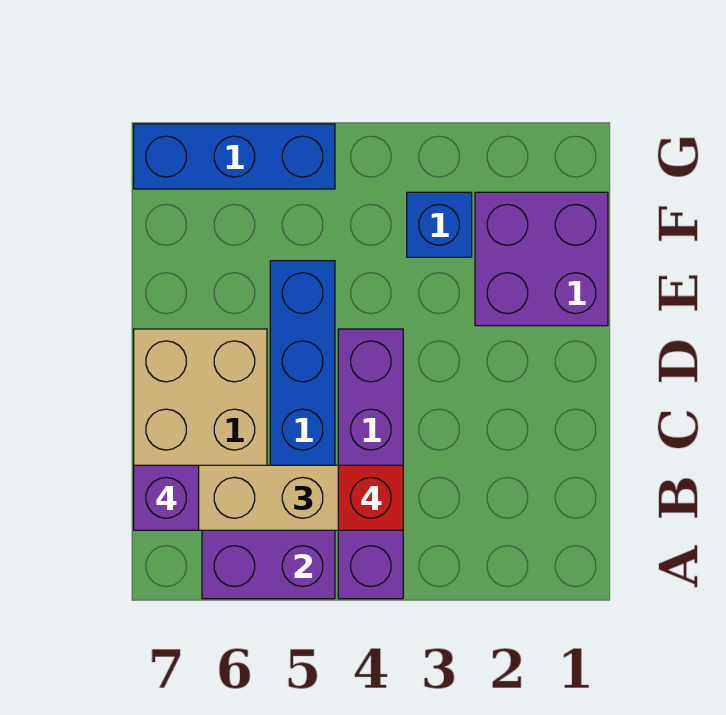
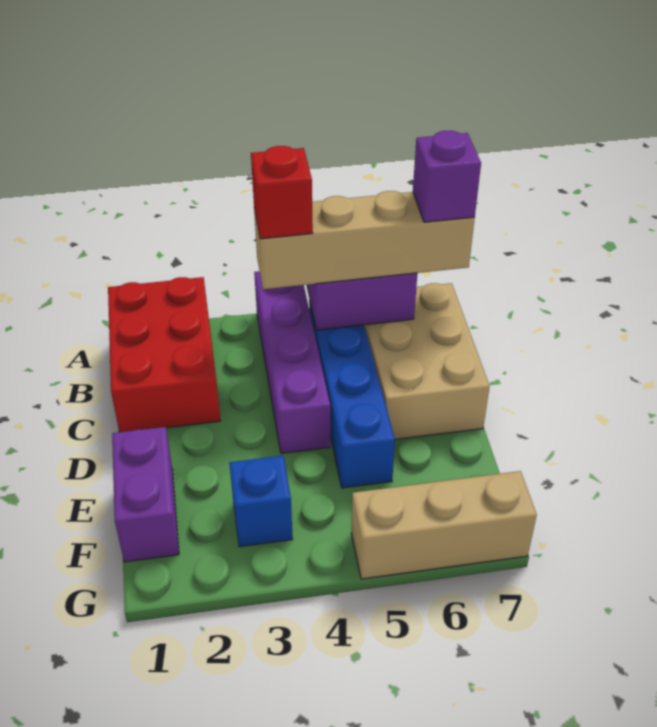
none -> red brick A1:C2 level 1
purple brick E1:F2 level 1 -> purple brick E1:F1 level 1
blue brick G5:G7 level 1 -> tan brick G5:G7 level 1

